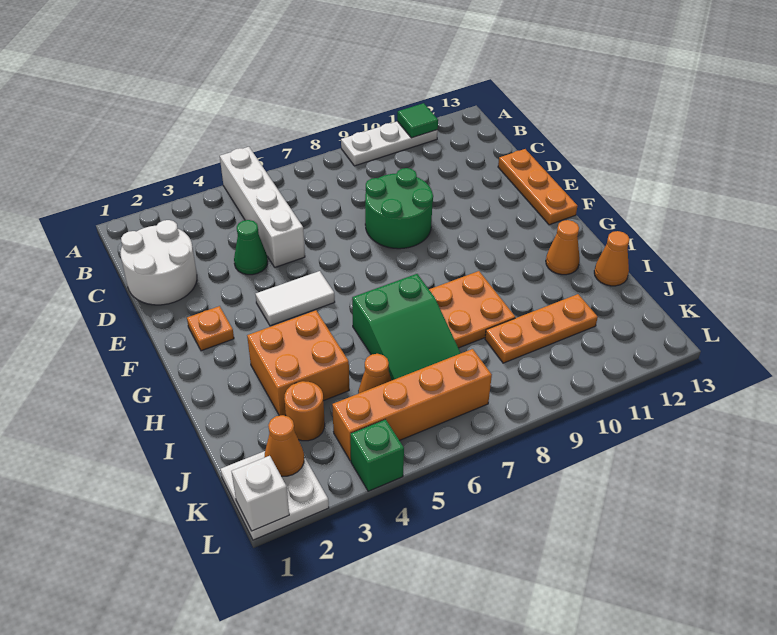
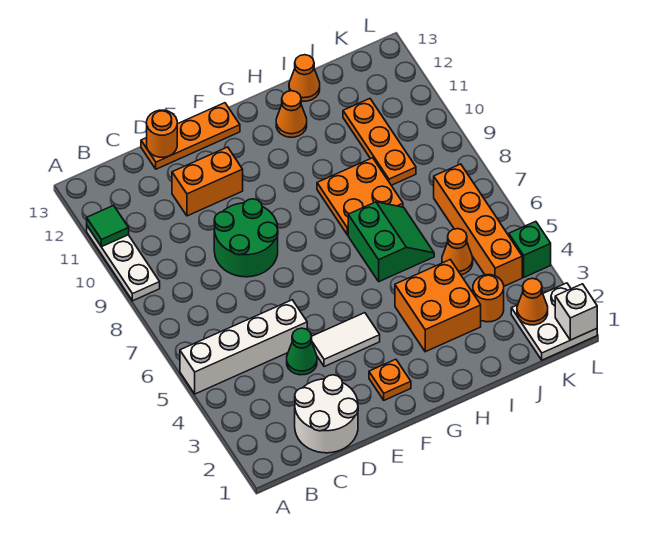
none -> orange brick D11:E11 level 1
none -> orange round brick D13 level 2
white tile F4:F5 level 1 -> white tile E4:F4 level 1
green slope H6:J7 level 1 top H -> green slope H6:I7 level 1 top H

